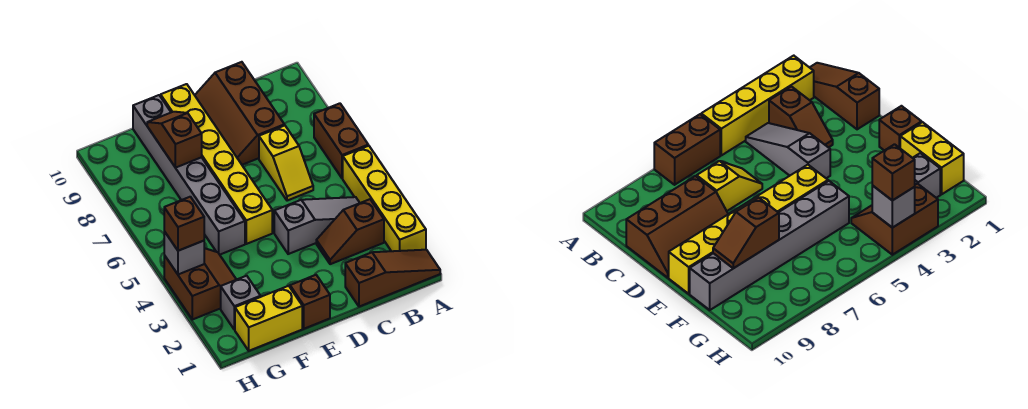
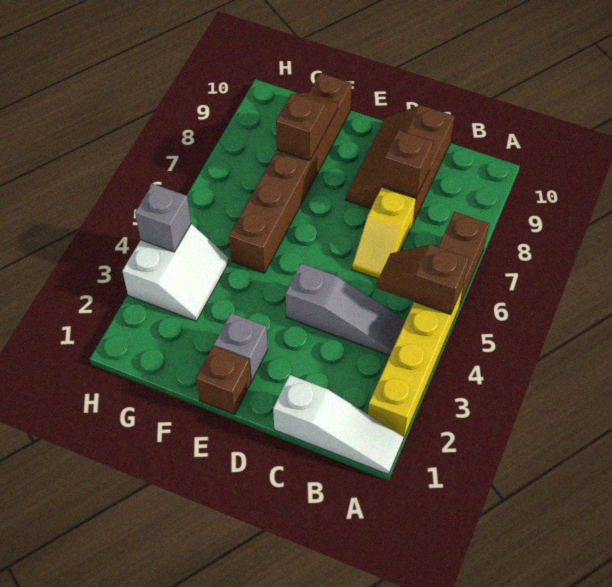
brown slope A1:C1 level 1 top C -> white slope A1:C1 level 1 top C
brown slope B3:C3 level 1 top B -> brown slope A5:B5 level 2 top A
yellow brick E5:E10 level 1 -> none
yellow brick F1:G1 level 1 -> none
grey brick F5:F10 level 1 -> brown brick F5:F10 level 1
grey brick G2 level 1 -> grey brick E2 level 1
brown slope G3:H4 level 1 top H -> white slope G3:H4 level 1 top H
brown brick H4 level 3 -> brown brick C8 level 2

